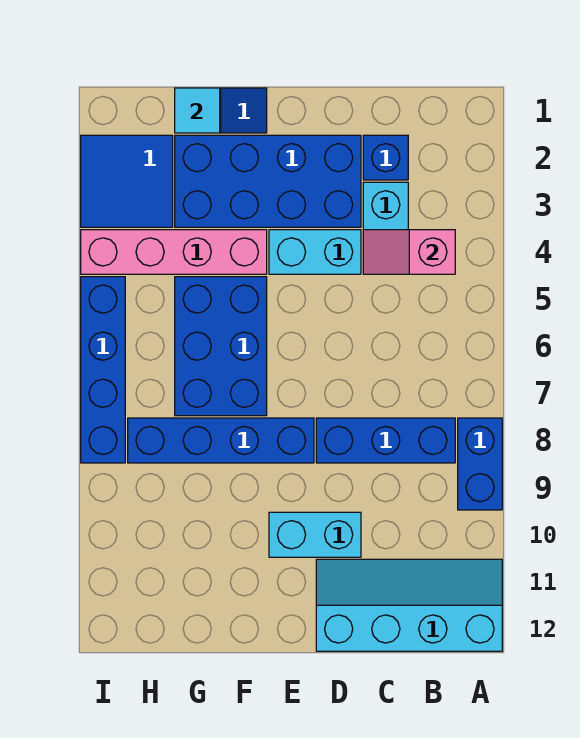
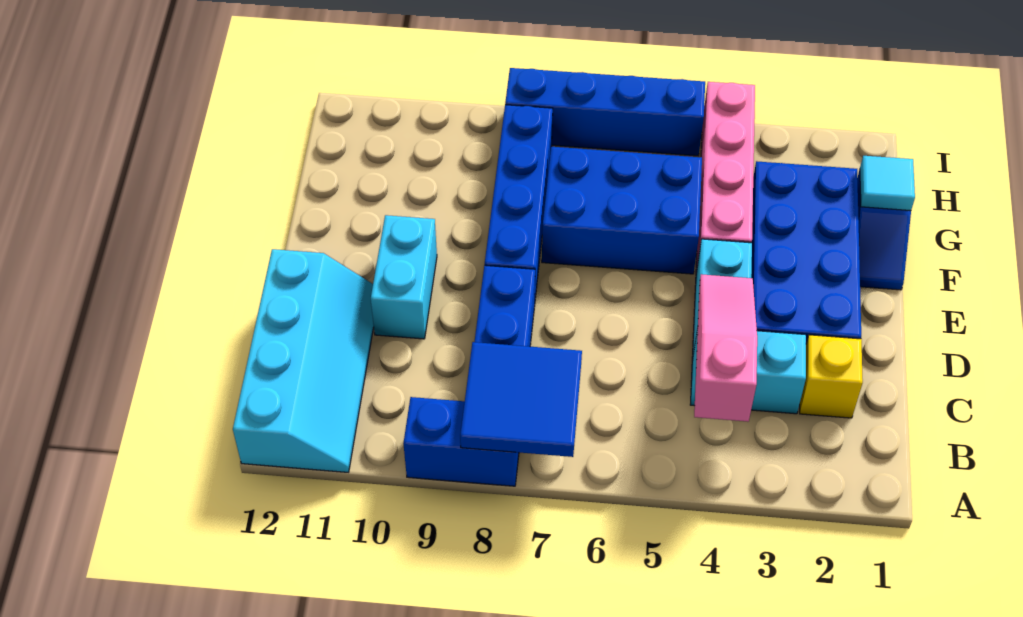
pink slope B4:C4 level 2 top B -> pink slope B4:D4 level 2 top B
blue brick C2 level 1 -> yellow brick C2 level 1
blue tile H2:I3 level 1 -> blue tile A7:B8 level 2

